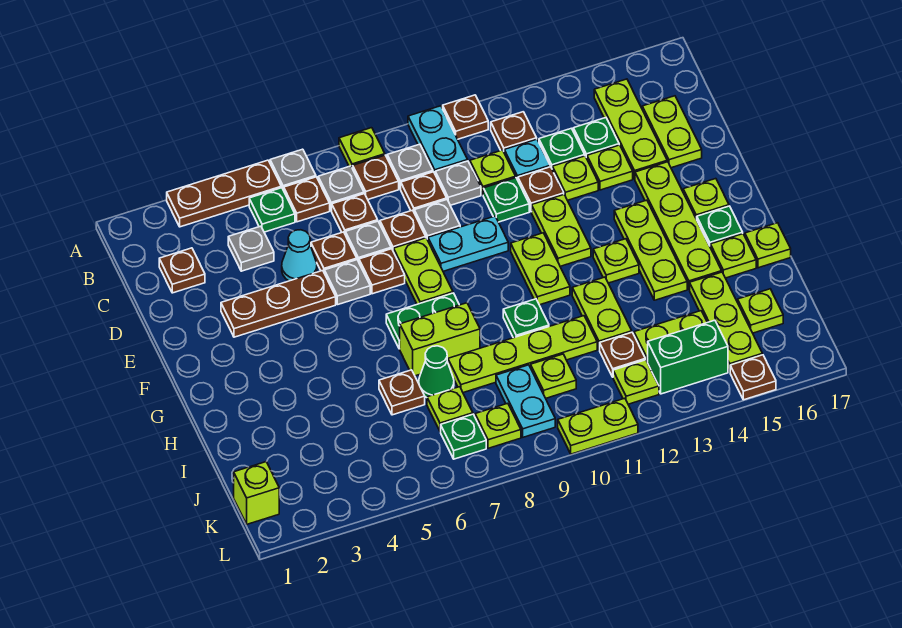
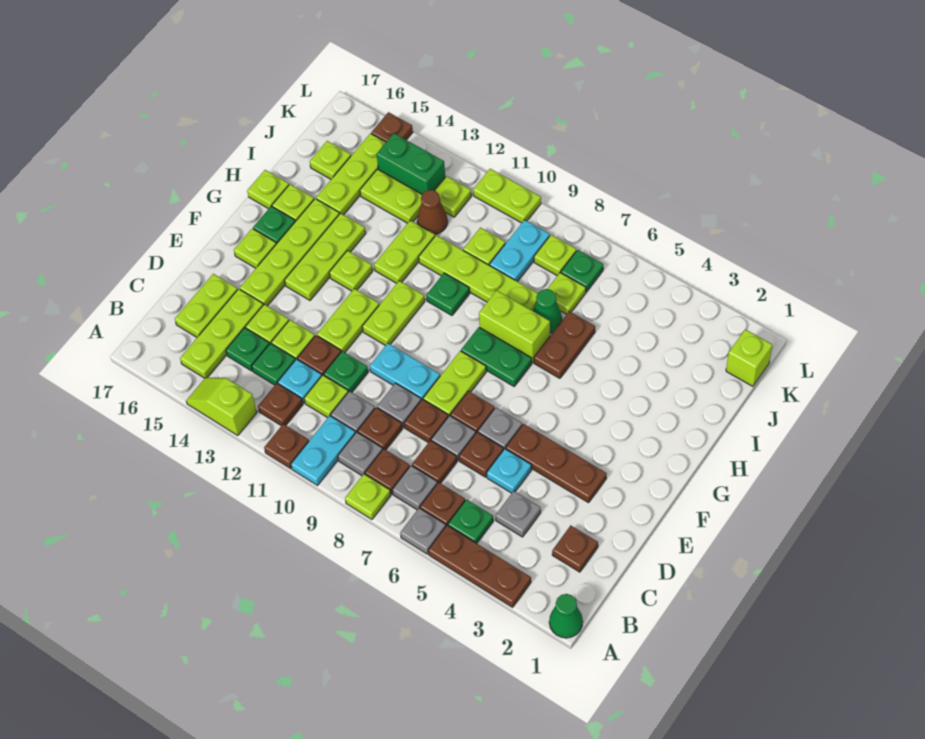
none -> green cone A1 level 1
none -> lime slope A13:A14 level 1 top 13
cyan cone D5 level 1 -> cyan plate D5 level 1
brown plate I6 level 1 -> brown plate H6:I6 level 1
brown plate J12 level 1 -> brown cone J12 level 1

